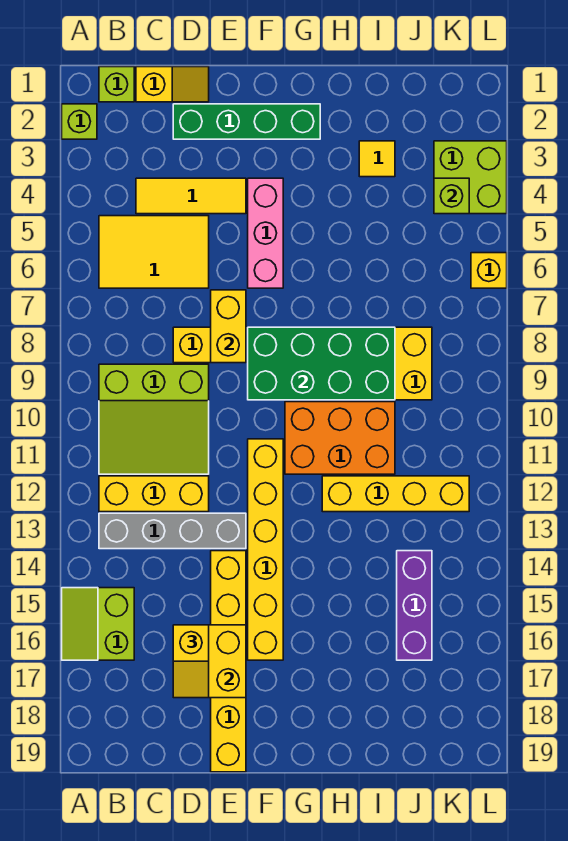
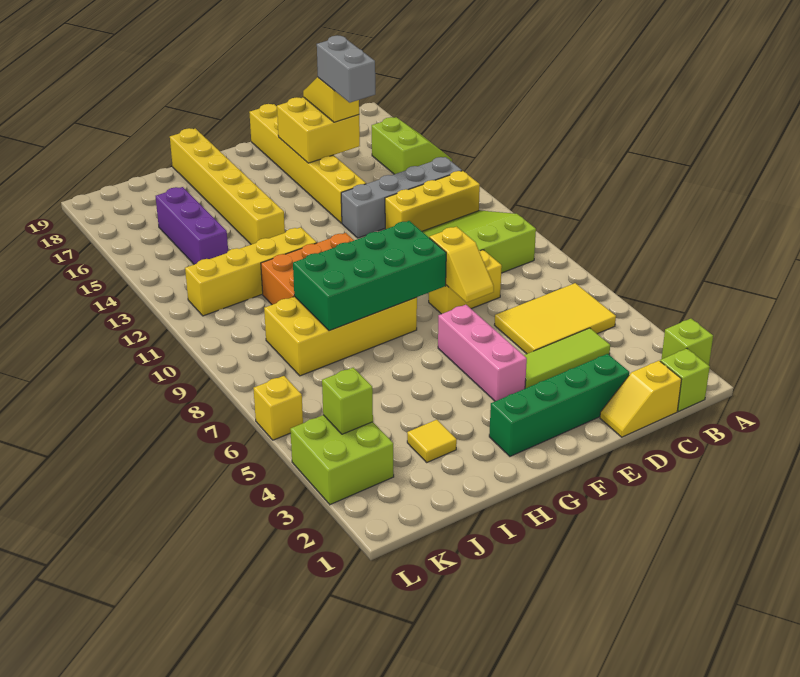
yellow tile C4:E4 level 1 -> lime tile C4:E4 level 1
none -> grey brick D15:D16 level 4
yellow brick E7:E8 level 2 -> yellow slope E7:E8 level 2 top 8
yellow brick F11:F16 level 1 -> yellow brick H14:H19 level 1

